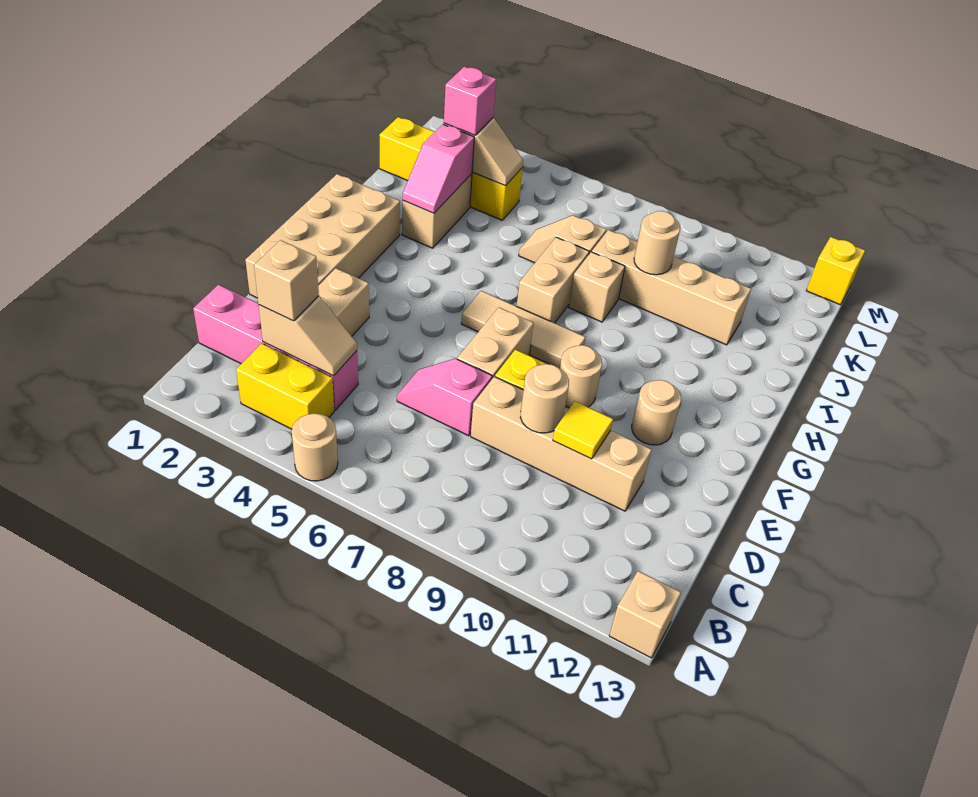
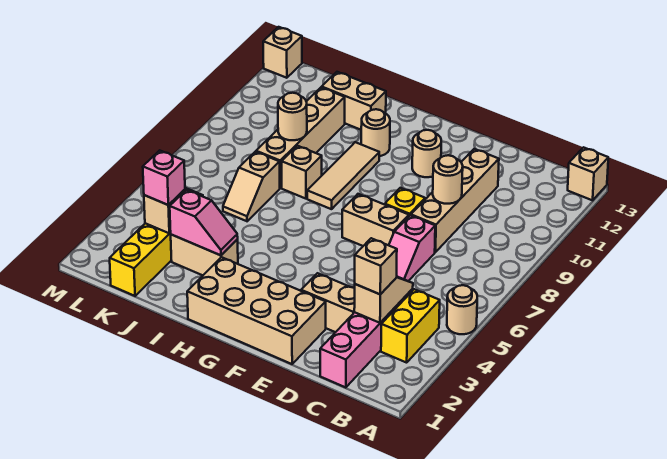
yellow tile D10 level 2 -> none
tan round brick F9 level 1 -> tan round brick H11 level 1
tan tile G6:G8 level 1 -> tan tile H8:H10 level 1
tan brick H7:I7 level 1 -> tan brick I12:J12 level 1
yellow brick M13 level 1 -> tan brick M13 level 1

